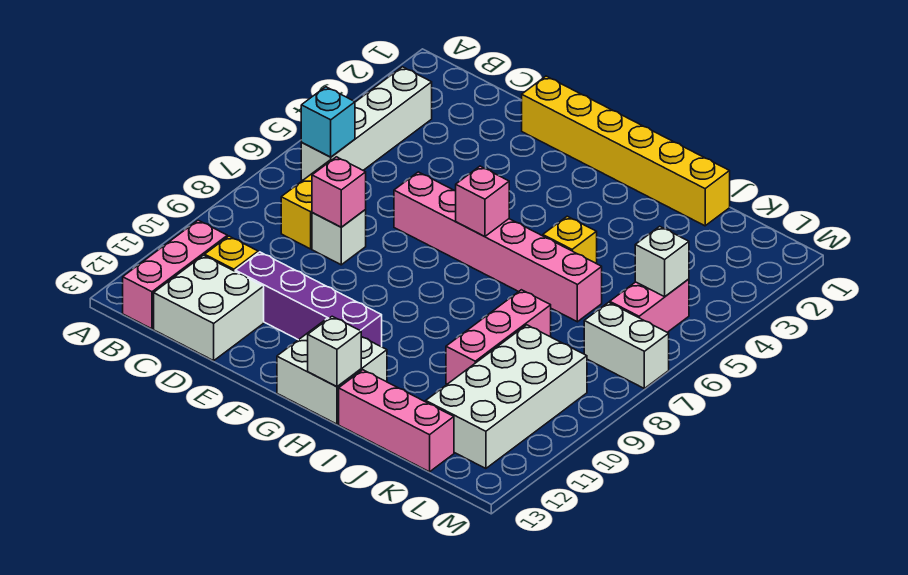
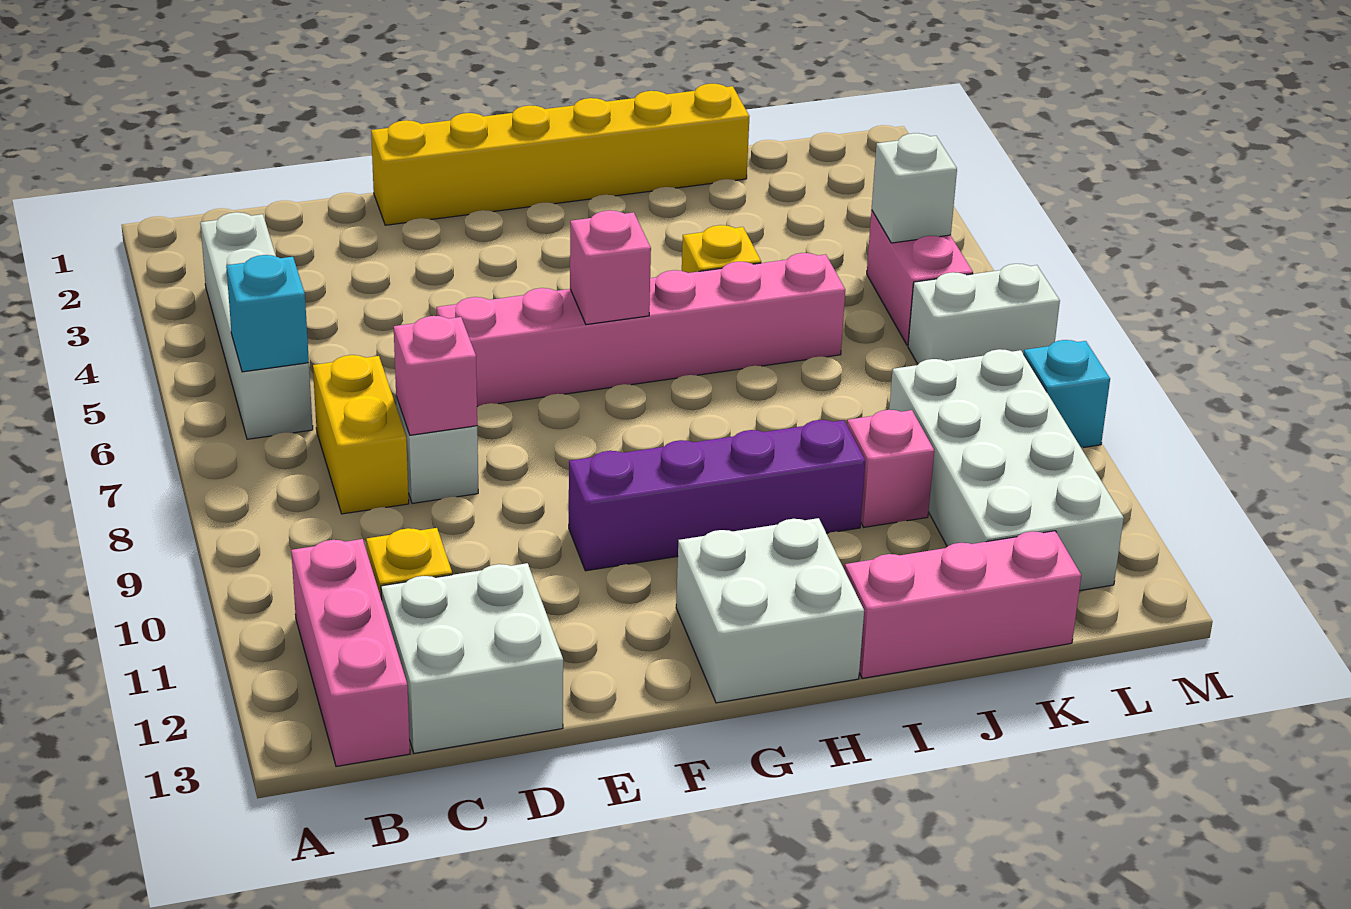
purple brick D11:G11 level 1 -> purple brick F10:I10 level 1
white brick H13 level 2 -> none
pink brick J8:J10 level 1 -> pink brick J10 level 1
none -> cyan brick M9 level 1

